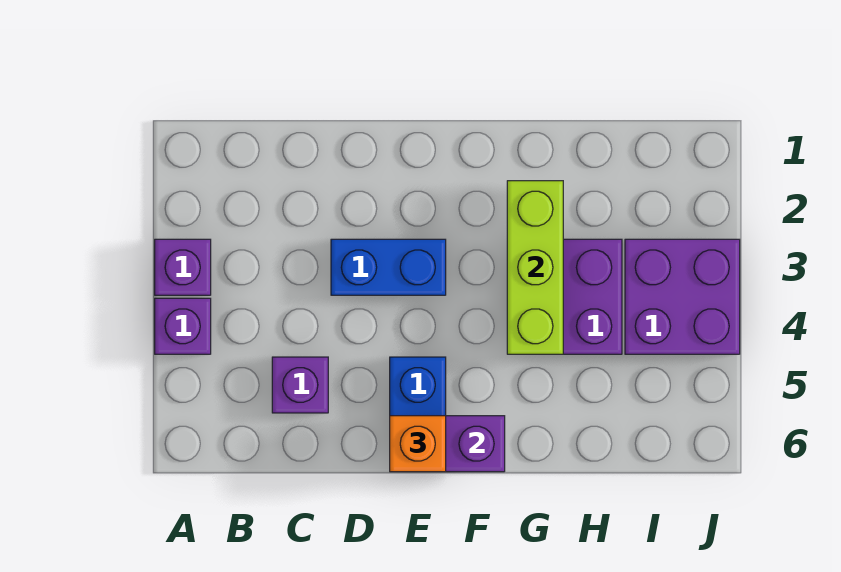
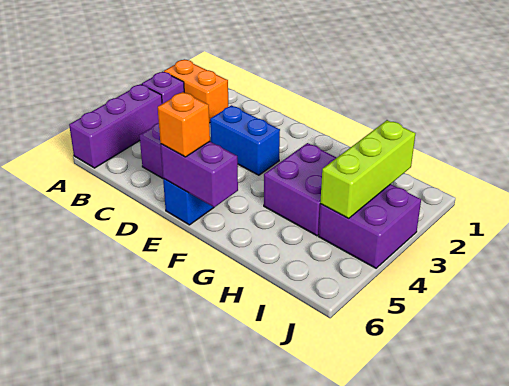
none -> orange brick A2:B2 level 1
purple brick A4 level 1 -> purple brick A4:A6 level 1
lime brick G2:G4 level 2 -> lime brick I2:I4 level 2

